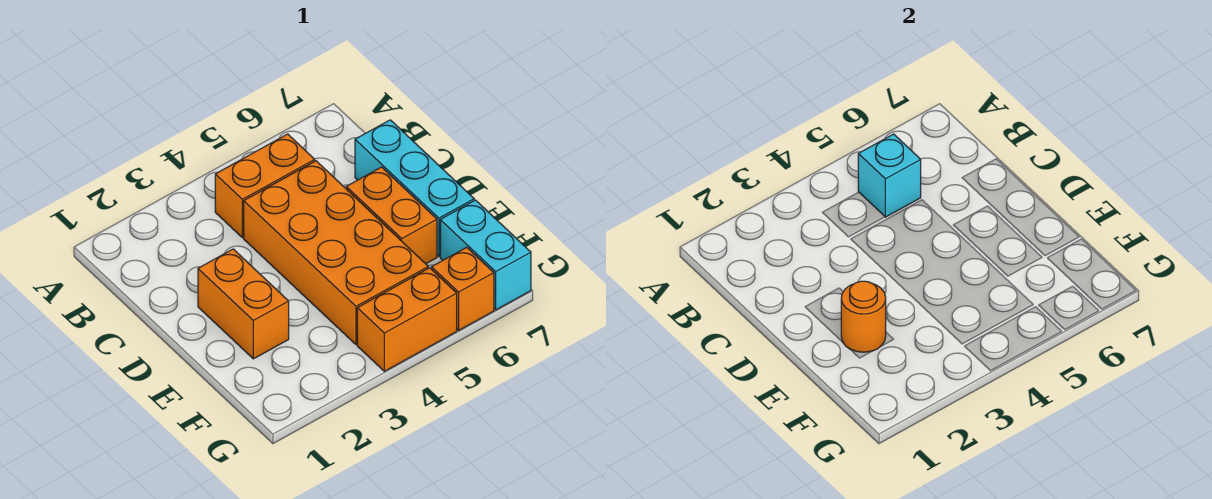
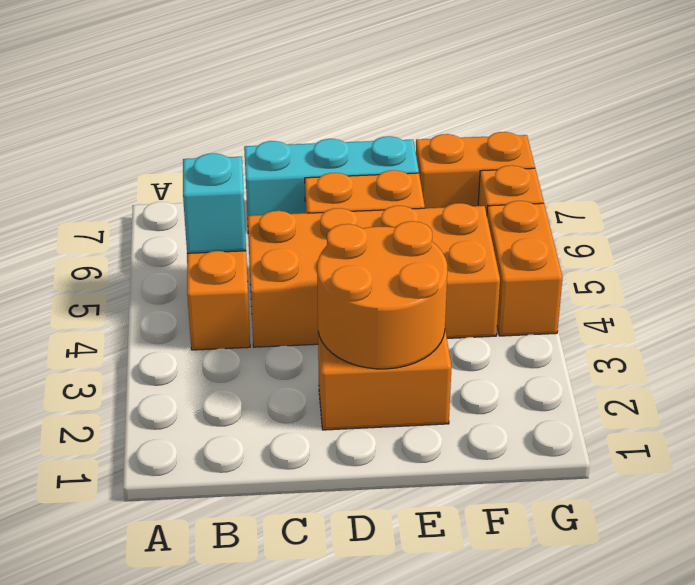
orange round brick E2 level 2 -> orange round brick D2:E3 level 2
cyan brick F7:G7 level 1 -> orange brick F7:G7 level 1

